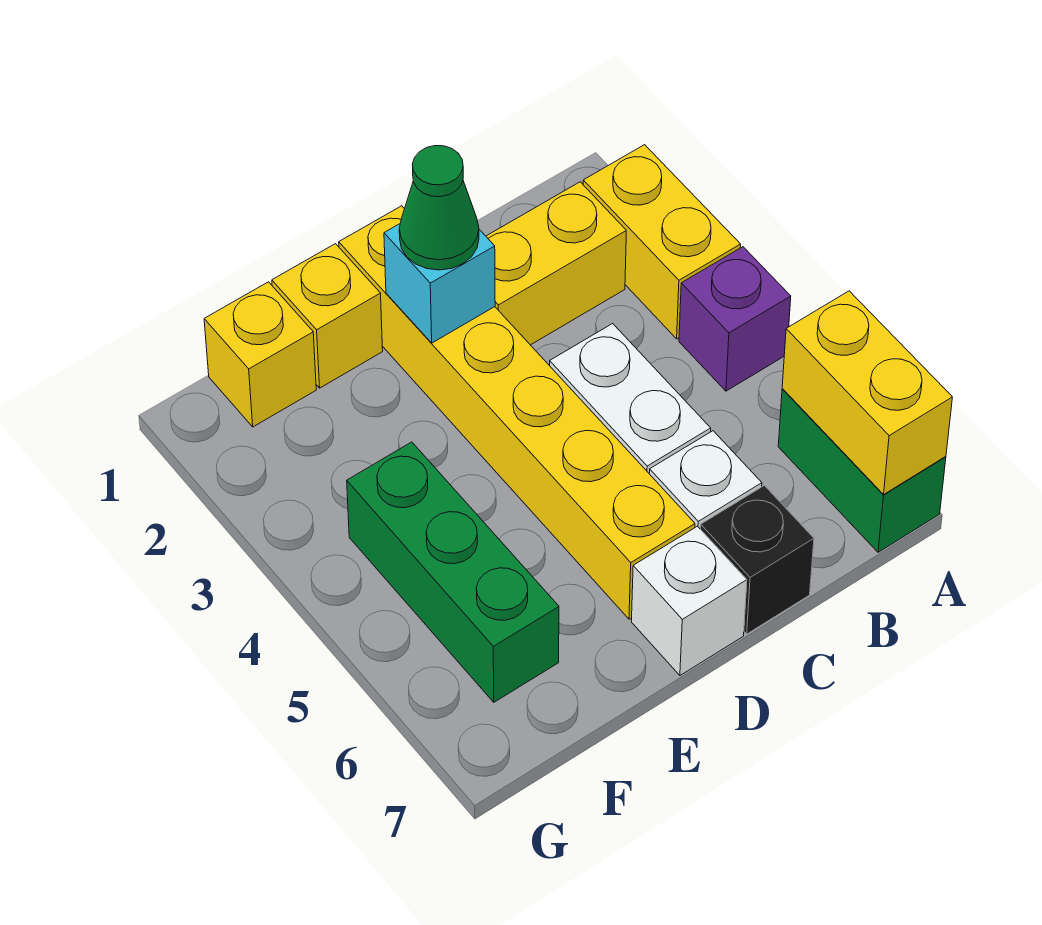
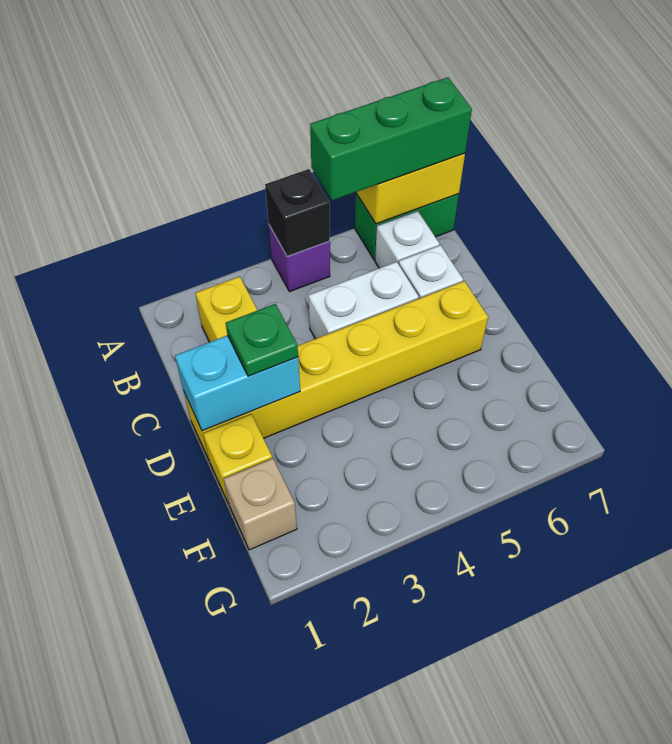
yellow brick A2:A3 level 1 -> none
black brick C7 level 1 -> black brick A4 level 2
cyan brick D2 level 2 -> cyan brick D1:D2 level 2
green cone D2 level 3 -> green plate D2 level 3
white brick D7 level 1 -> white brick B6 level 1
yellow brick F1 level 1 -> tan brick F1 level 1
green brick F4:F6 level 1 -> green brick A5:A7 level 3

